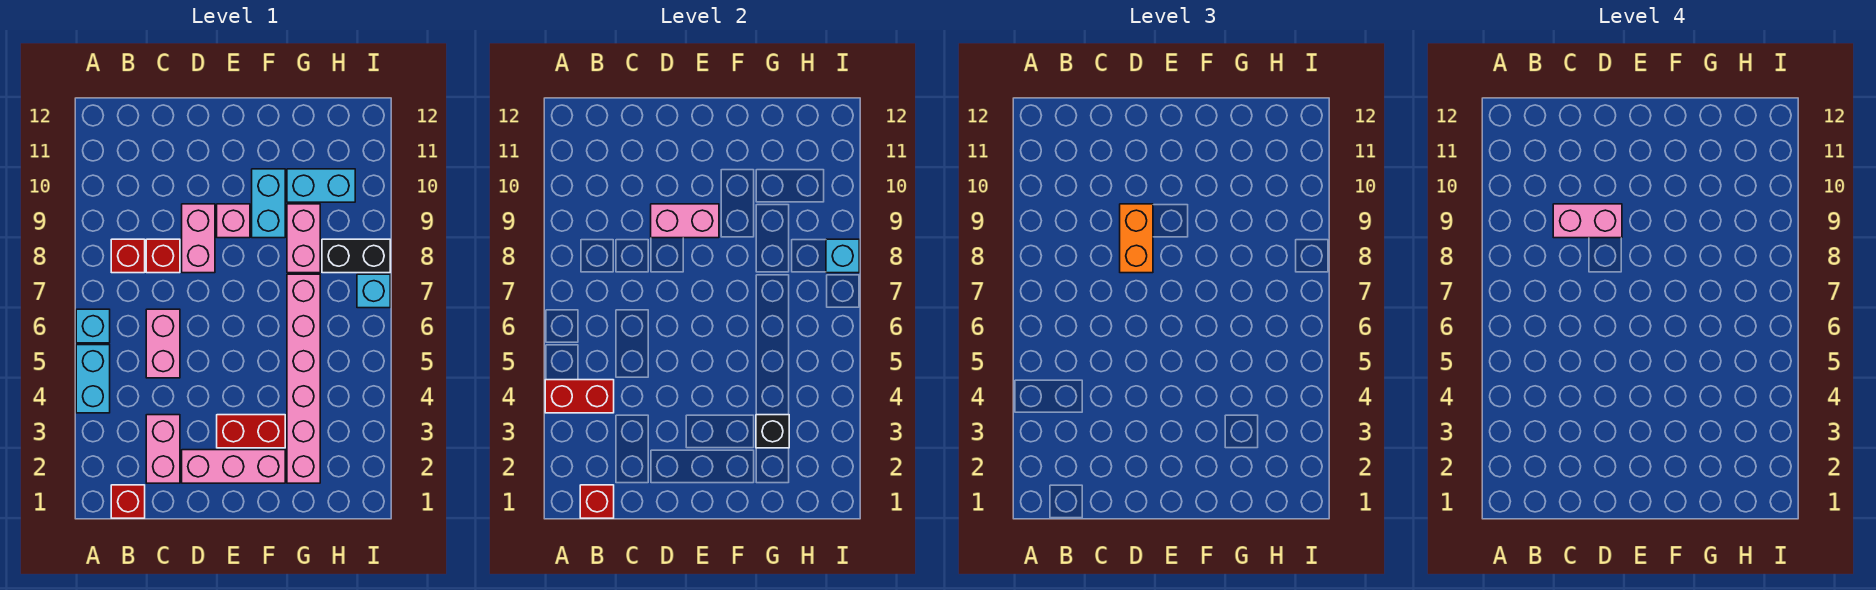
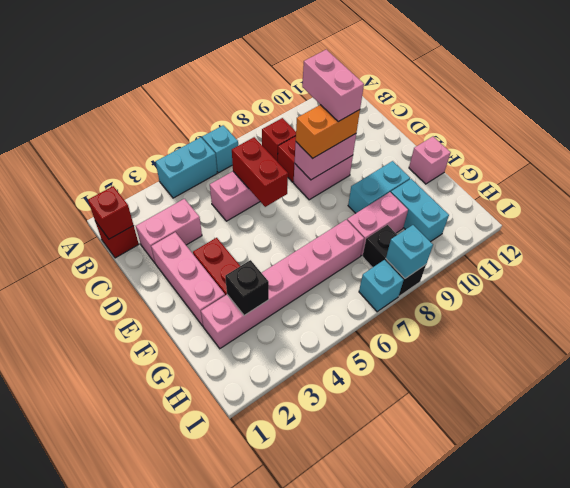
red brick A4:B4 level 2 -> red brick C6:D6 level 2
pink brick D9:E9 level 2 -> pink brick D8:D9 level 2
pink brick E9 level 1 -> pink brick F12 level 1

